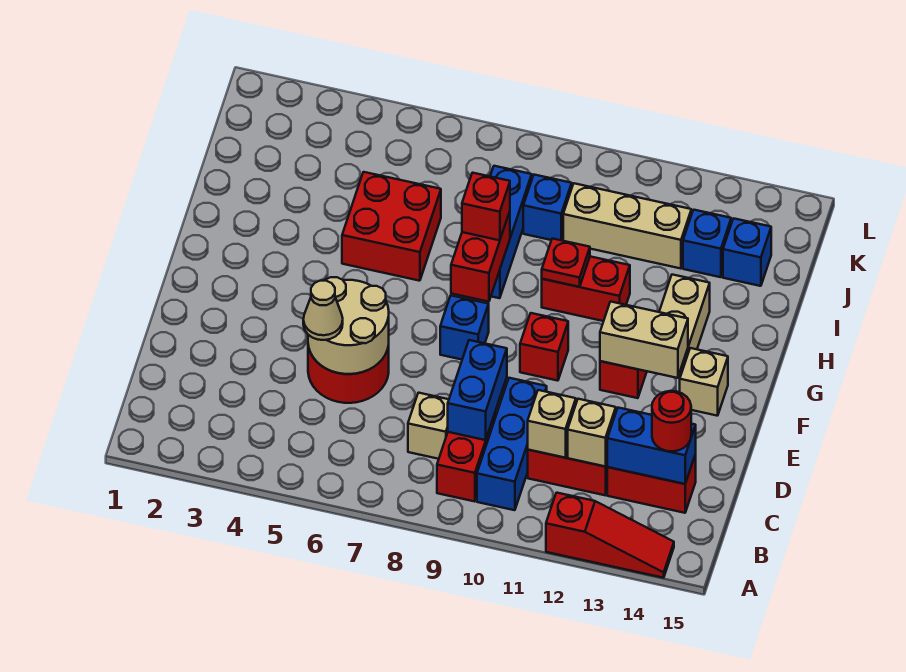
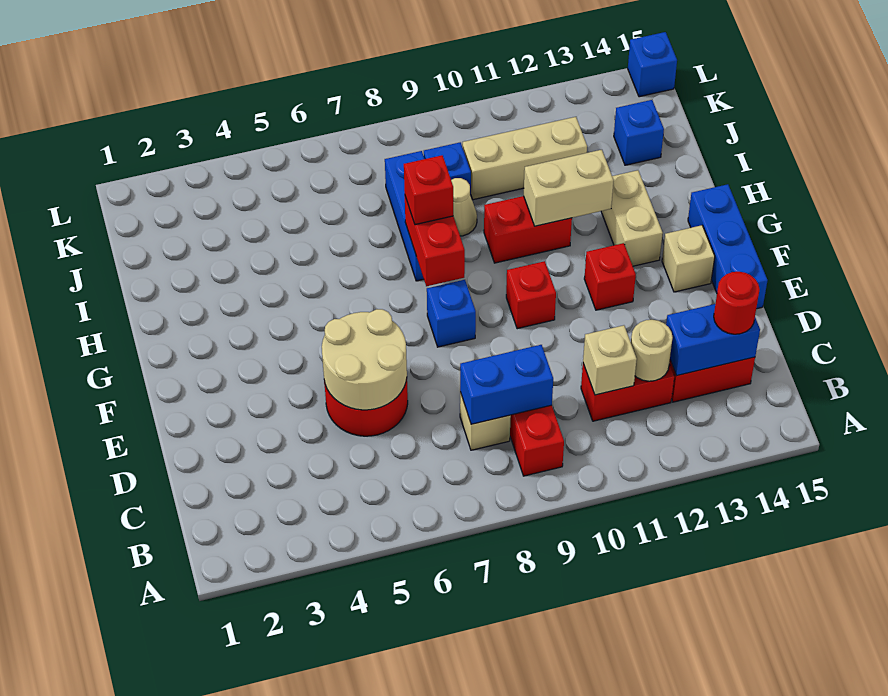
red slope A12:A14 level 1 top 12 -> none
blue brick B10:D10 level 1 -> blue brick E15:G15 level 1
blue brick C9:D9 level 2 -> blue brick C8:C9 level 2
tan brick C12 level 2 -> tan round brick C12 level 2
tan cone D5 level 3 -> tan cone I9 level 1
tan brick F12:F13 level 2 -> tan brick H11:H12 level 2
red brick H5:I6 level 1 -> none
red plate H10 level 2 -> none
blue brick J13 level 1 -> blue brick L15 level 1

